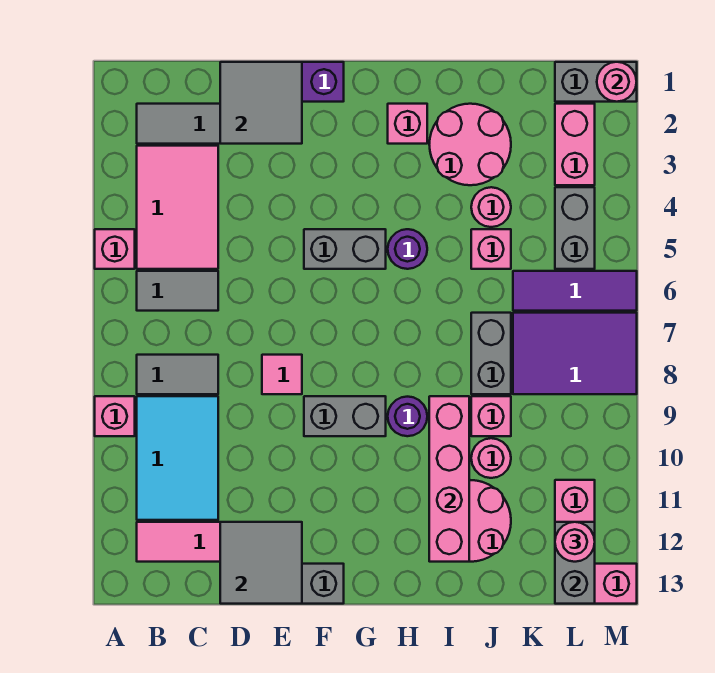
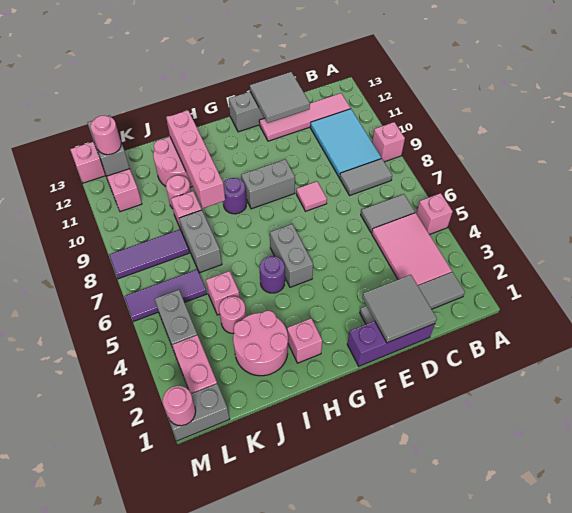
grey brick F5:G5 level 1 -> grey brick G5:G6 level 1
purple tile K7:M8 level 1 -> purple tile K8:M8 level 1

